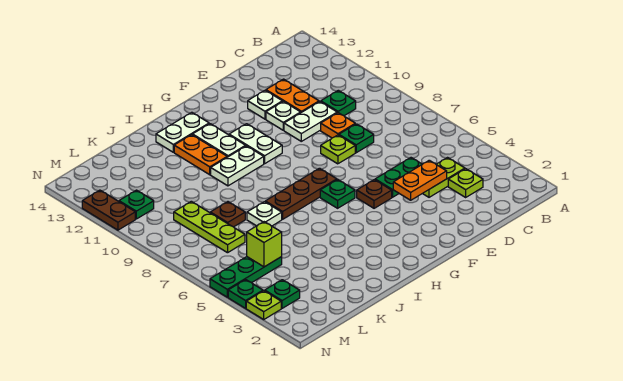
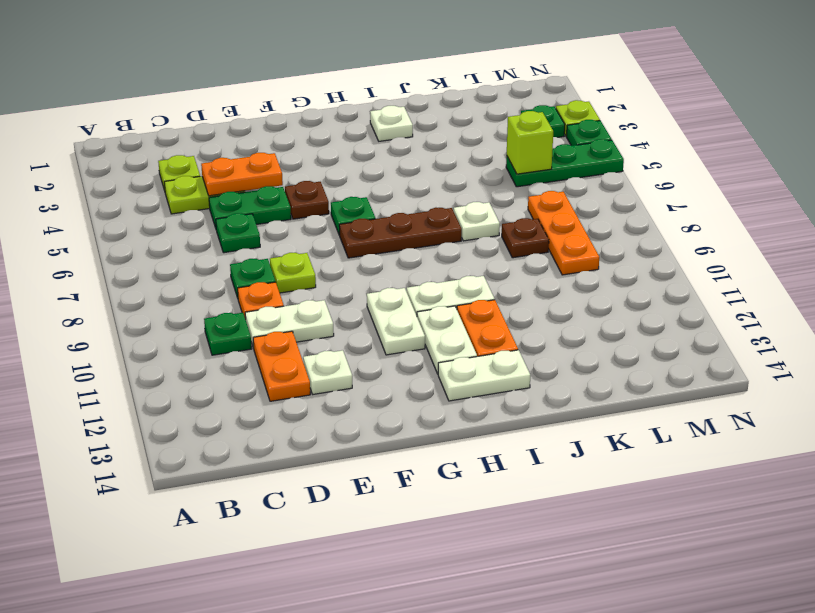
white plate E11 level 1 -> white plate I2 level 1
lime plate L7:L9 level 1 -> orange plate L7:L9 level 1
green plate M11 level 1 -> green plate D6 level 1
brown plate N11:N12 level 1 -> none

